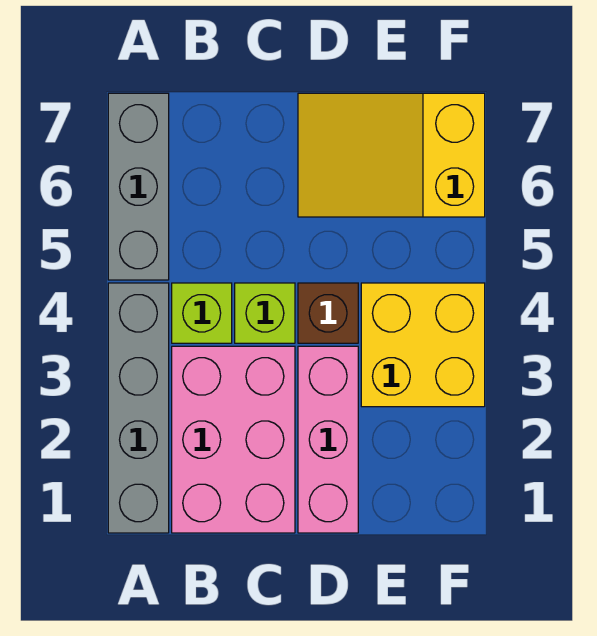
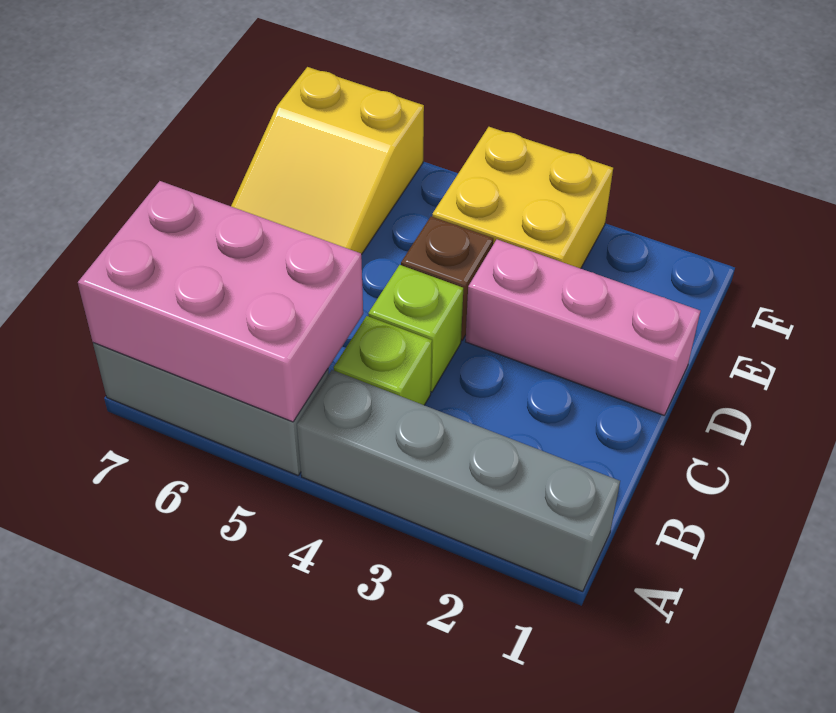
pink brick B1:C3 level 1 -> pink brick A5:B7 level 2

